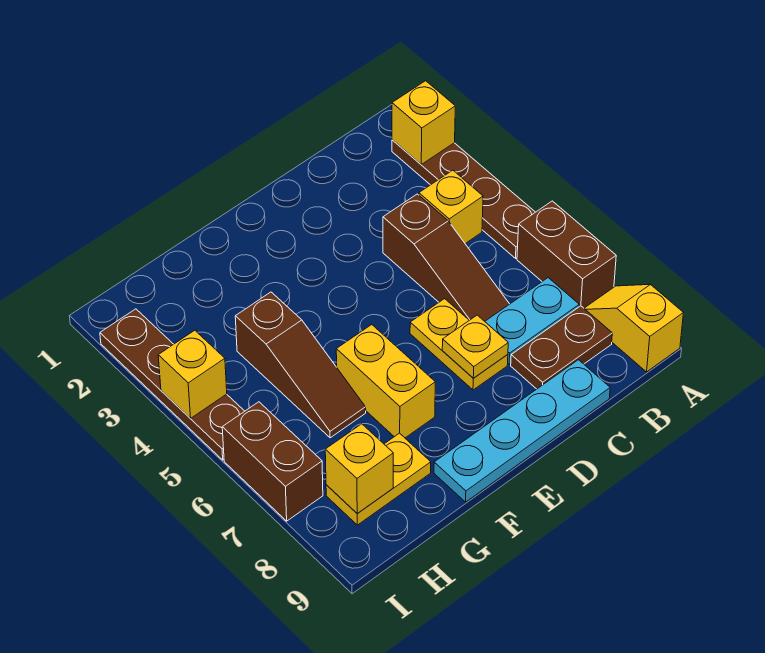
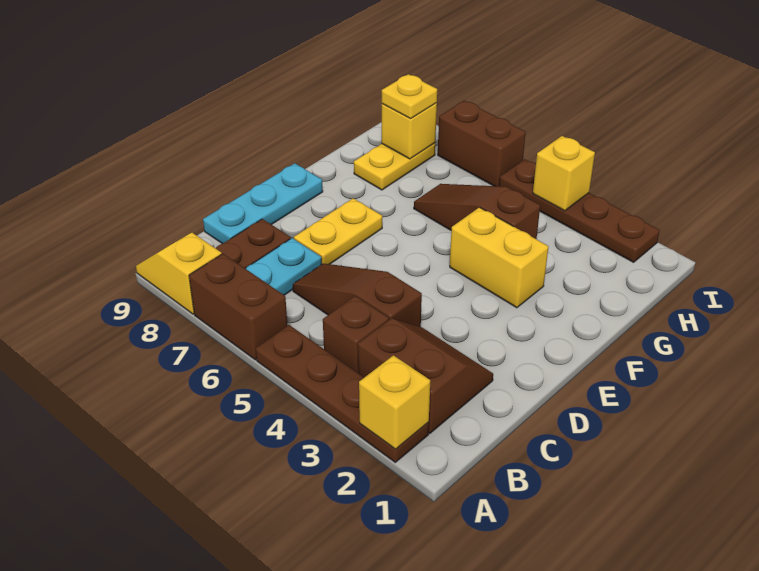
yellow slope A8:A9 level 1 top 9 -> yellow slope A8:A9 level 1 top 8
none -> brown slope B2:C3 level 1 top B
yellow brick B4 level 1 -> brown brick B4 level 1
cyan plate C9:F9 level 1 -> cyan plate C9:E9 level 1
yellow plate D6:D7 level 1 -> yellow plate D7:E7 level 1
yellow plate D7 level 2 -> yellow plate H8 level 3
yellow brick F6:F7 level 1 -> yellow brick F3:F4 level 1

